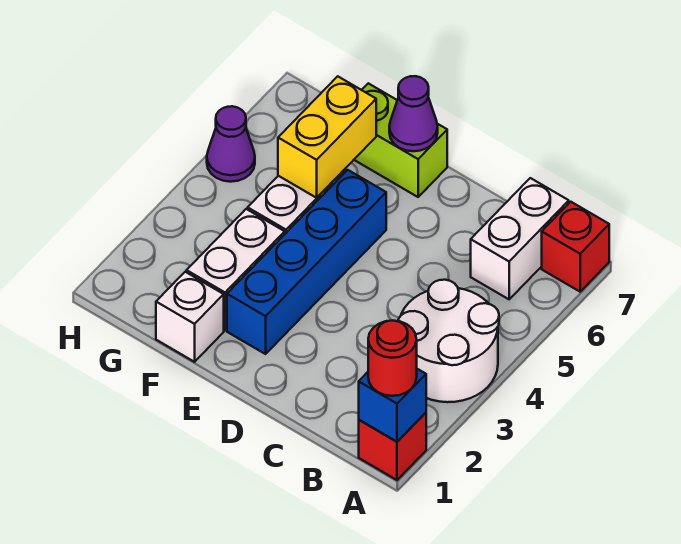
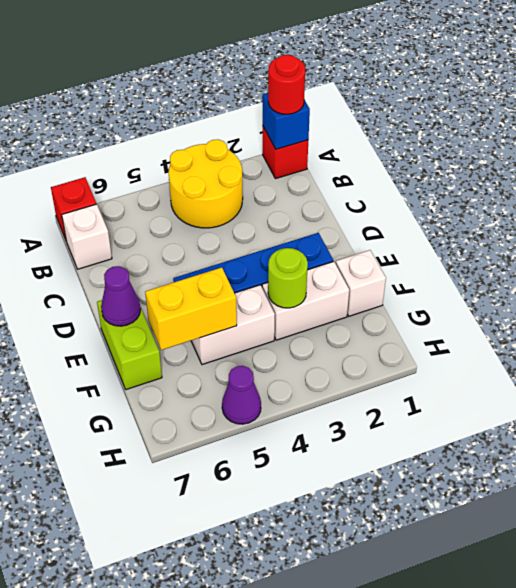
white round brick A3:B4 level 1 -> yellow round brick A3:B4 level 1
white brick B6:B7 level 1 -> white brick B7 level 1
none -> lime round brick F3 level 2

